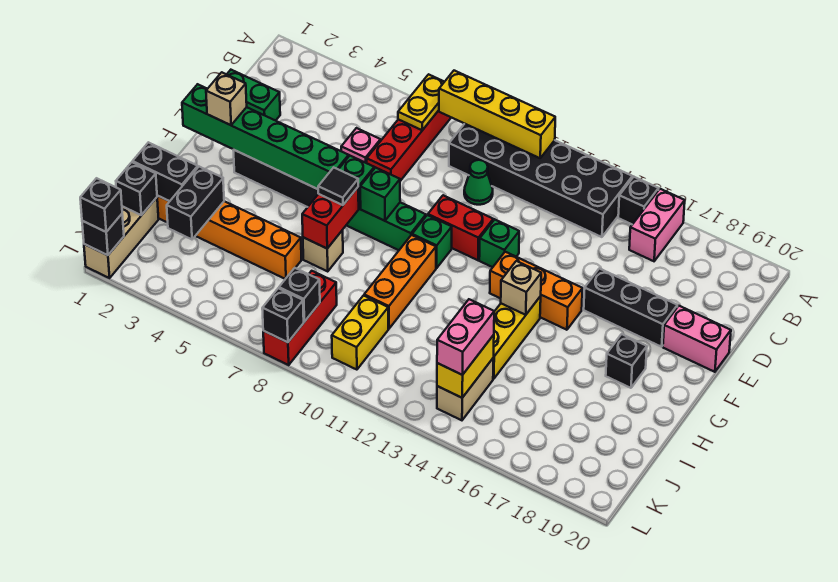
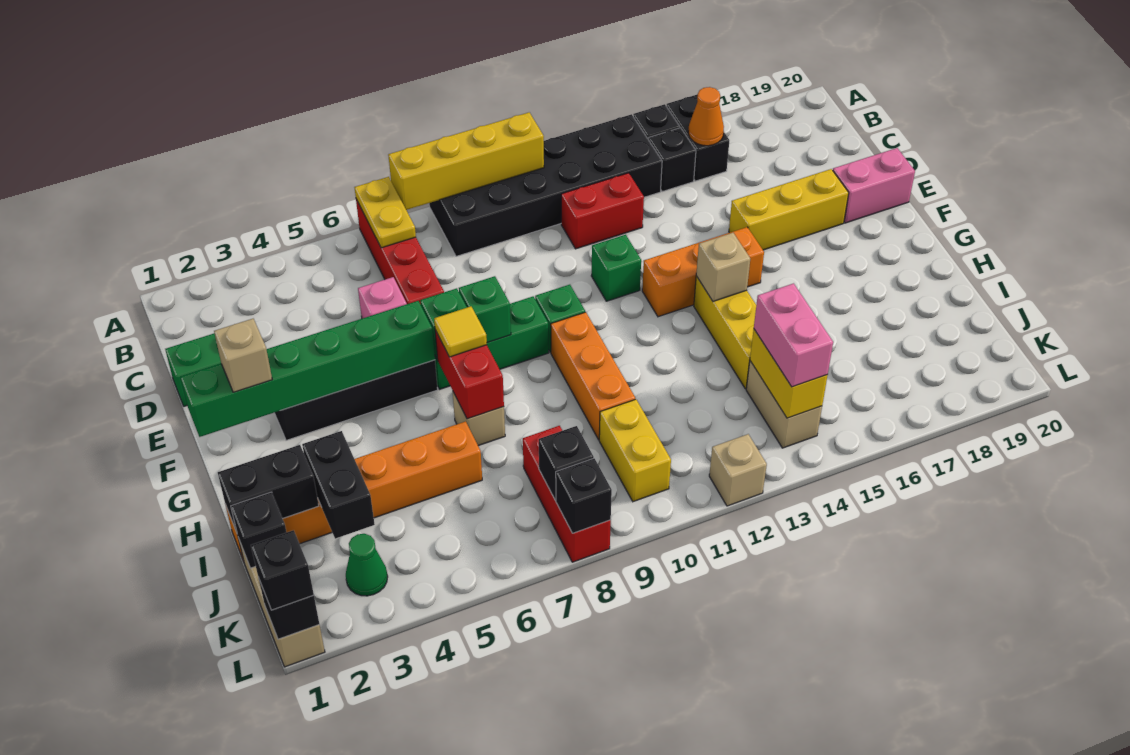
pink brick A16:B16 level 1 -> black brick A16:B16 level 1
none -> orange cone B16 level 2
green cone C10 level 1 -> green cone K3 level 1
red brick E10:E11 level 1 -> red brick C12:C13 level 1
black brick E16:E18 level 1 -> yellow brick E16:E18 level 1
black tile G7 level 3 -> yellow tile G7 level 3
black brick G18 level 1 -> black brick B15 level 1
none -> tan brick L12 level 1

